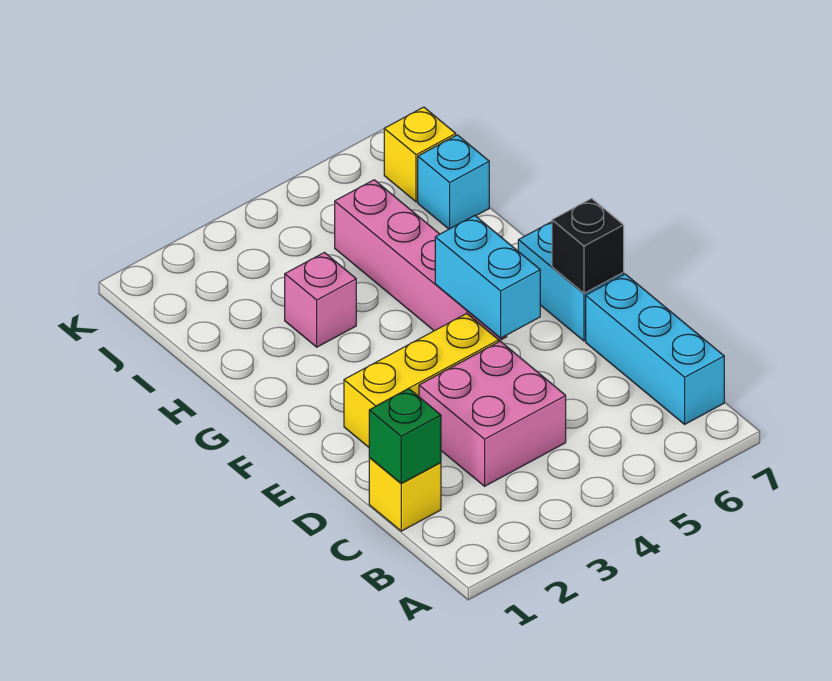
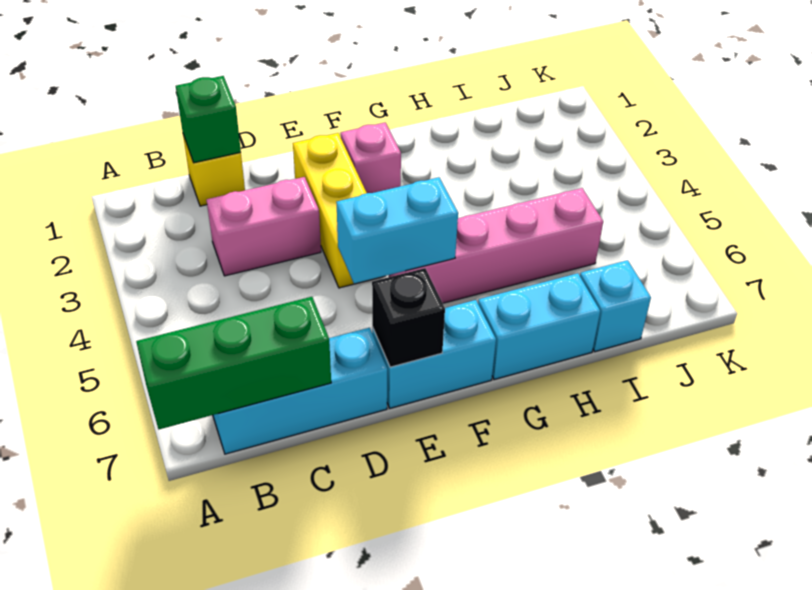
none -> green brick A7:C7 level 2
pink brick C3:D4 level 1 -> pink brick C3:D3 level 1
none -> cyan brick G7:H7 level 1
pink brick H3 level 1 -> pink brick F2 level 1
yellow brick J7 level 1 -> none

